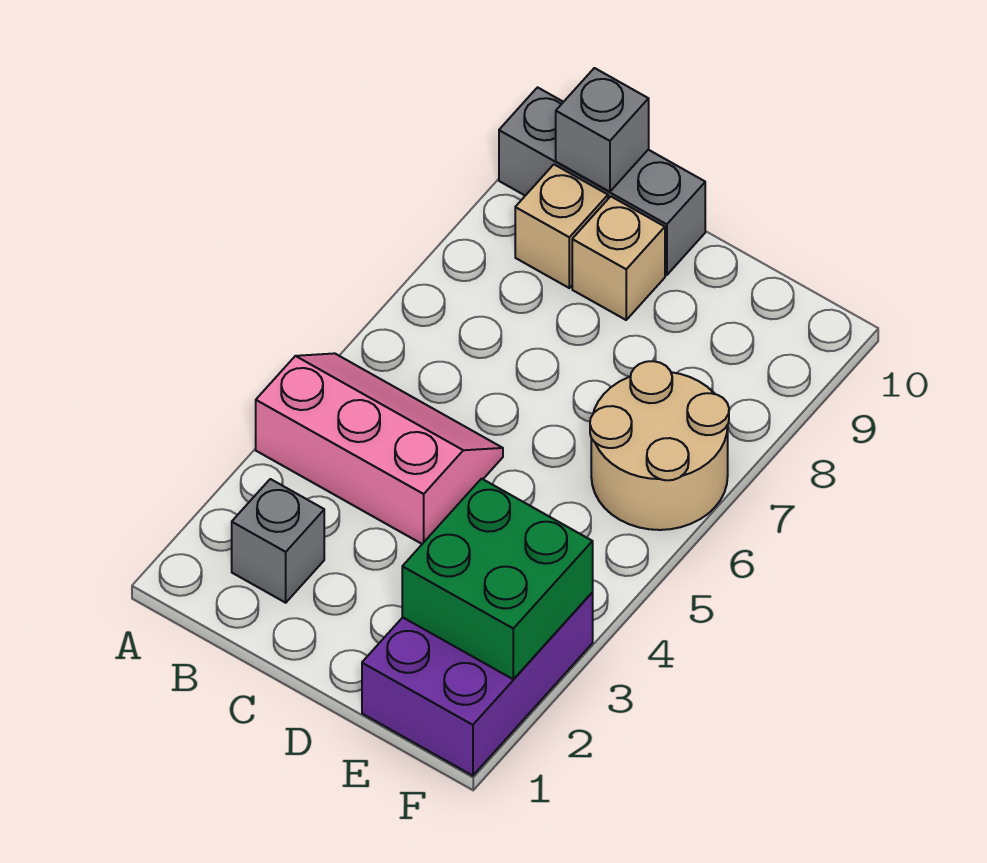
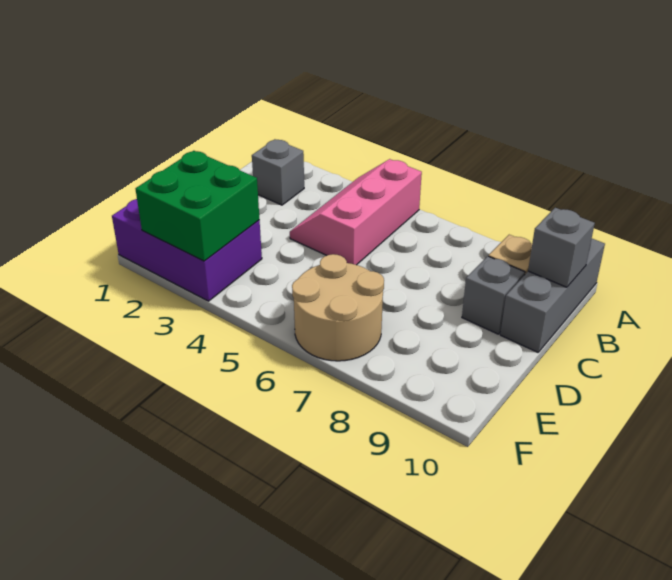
pink slope A4:C5 level 1 top 4 -> pink slope A4:C5 level 1 top 5
tan brick C9 level 1 -> grey brick C9 level 1

